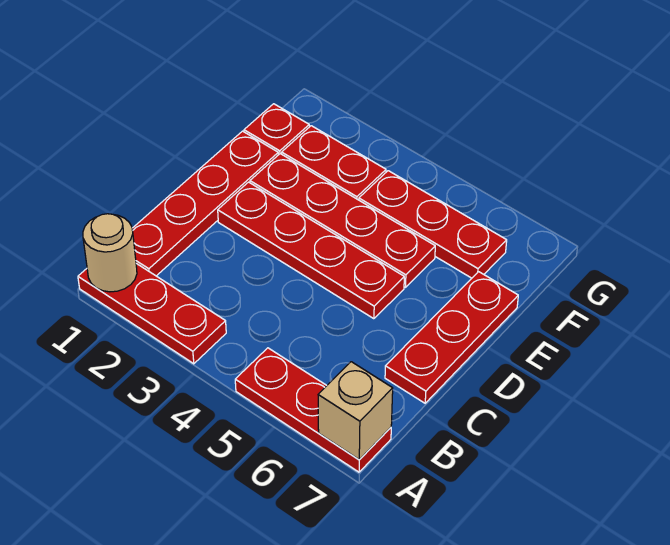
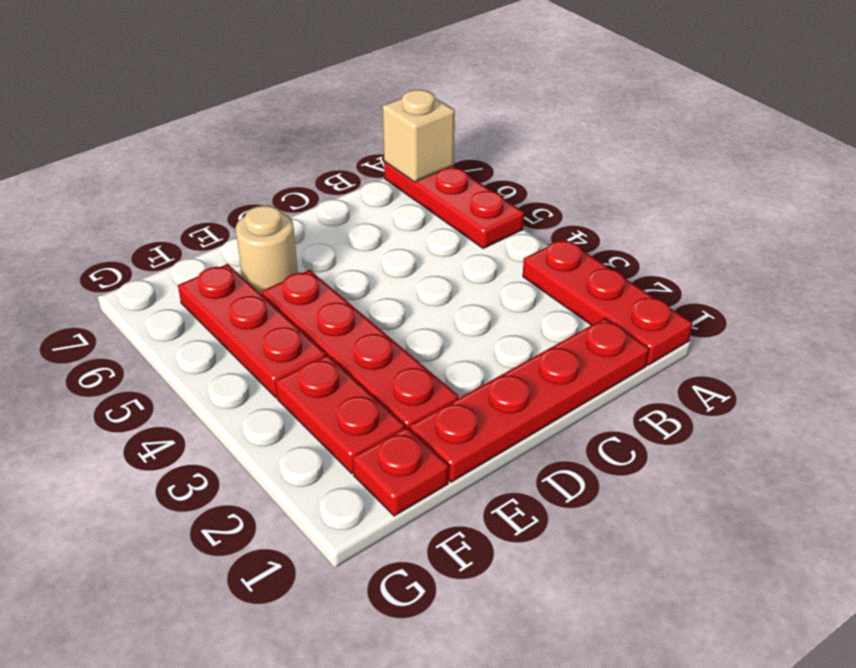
tan round brick A1 level 2 -> tan round brick E6 level 1
red plate C7:E7 level 1 -> none
red plate D2:D5 level 1 -> none

